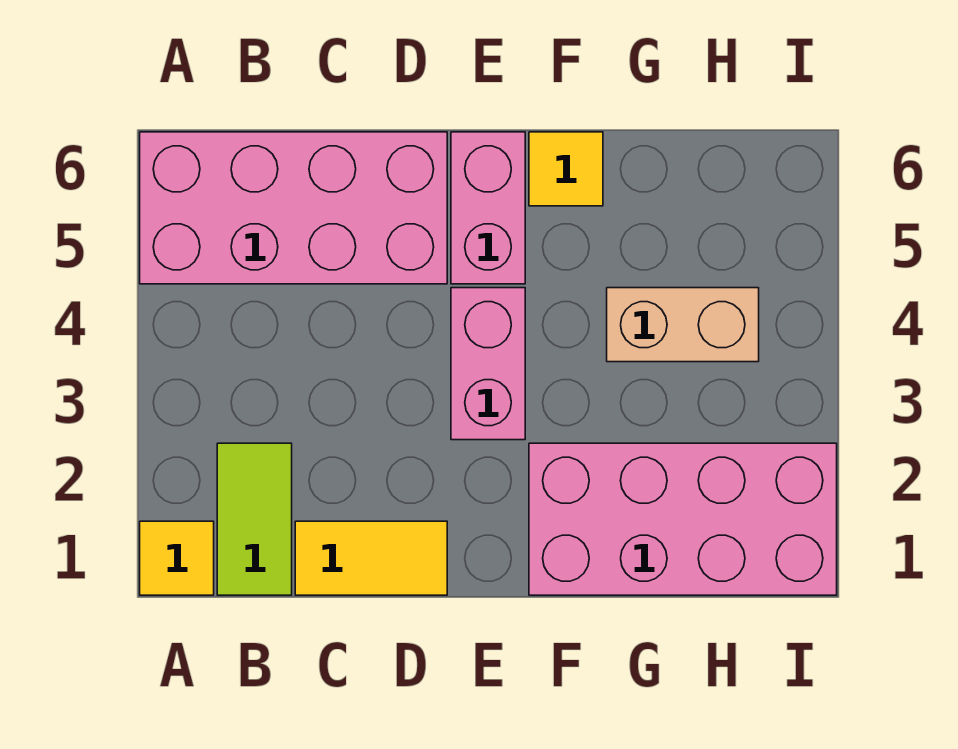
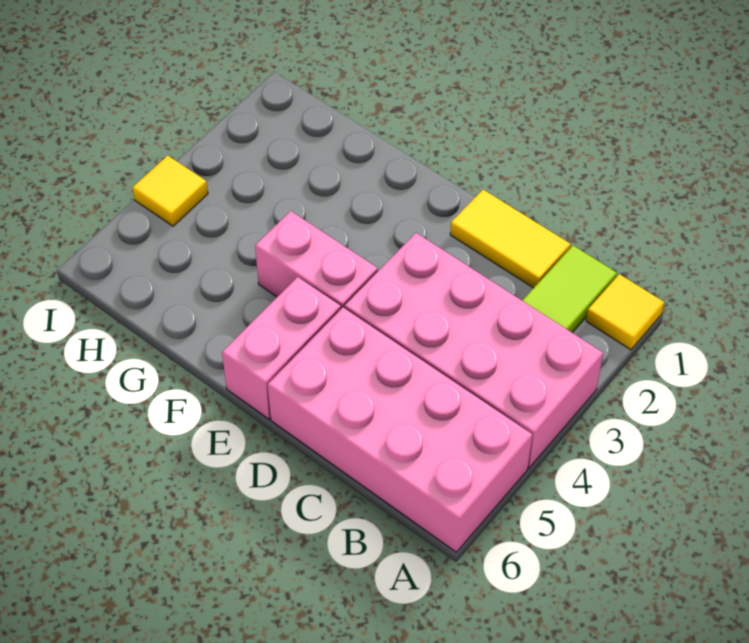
pink brick E3:E4 level 1 -> pink brick E4:F4 level 1
pink brick F1:I2 level 1 -> pink brick A3:D4 level 1
yellow tile F6 level 1 -> yellow tile I4 level 1
tan brick G4:H4 level 1 -> none

